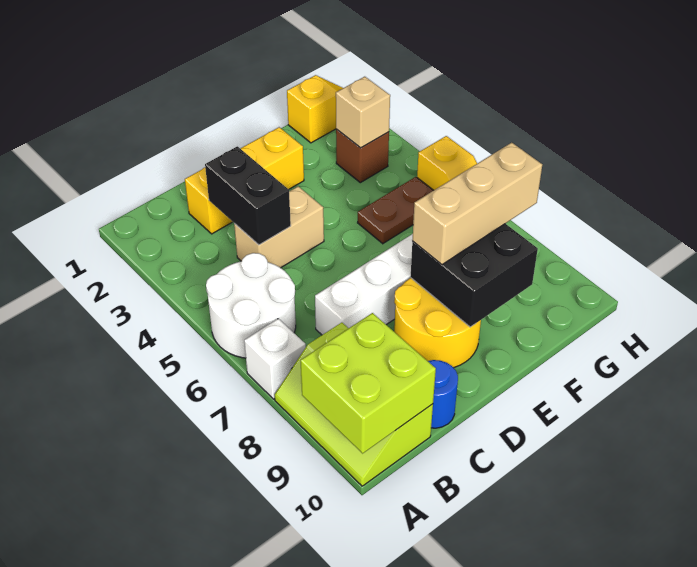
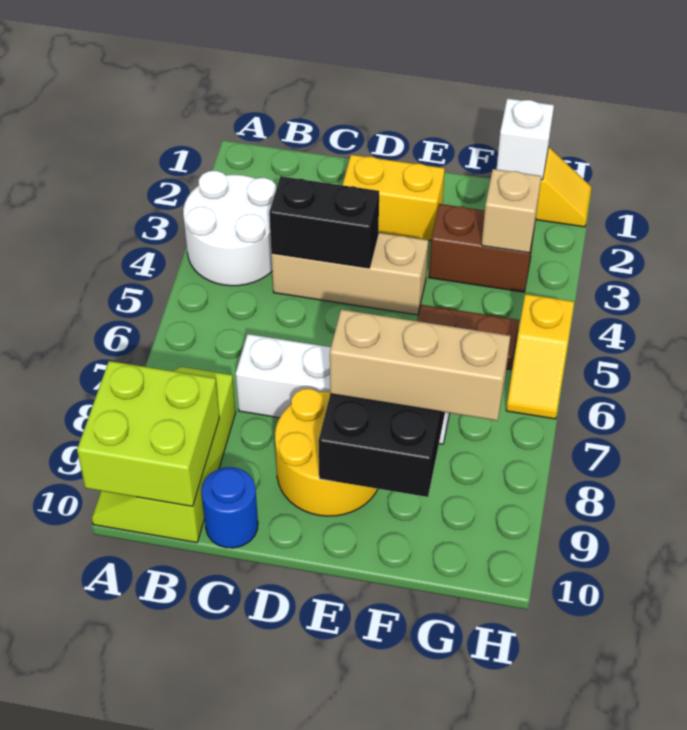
white round brick A5:B6 level 1 -> white round brick A3:B4 level 1
white brick A7 level 1 -> white brick G1 level 2
yellow brick C2:E2 level 1 -> yellow brick D2:E2 level 1
black brick C3:C4 level 2 -> black brick C4:D4 level 2
tan brick C4:D4 level 1 -> tan brick C4:E4 level 1
brown brick G3 level 1 -> brown brick F3:G3 level 1

